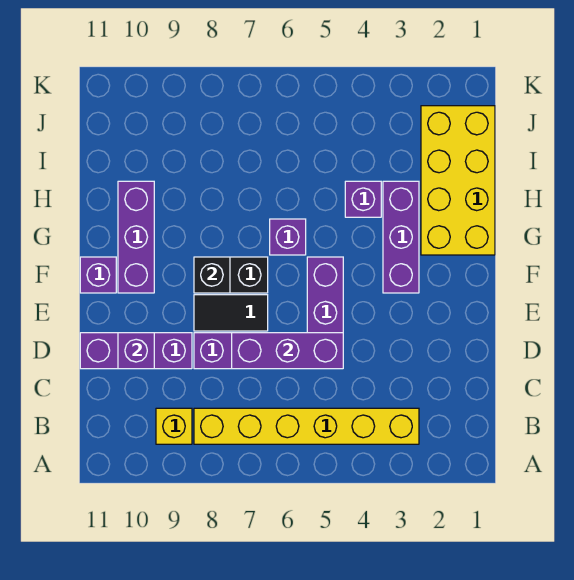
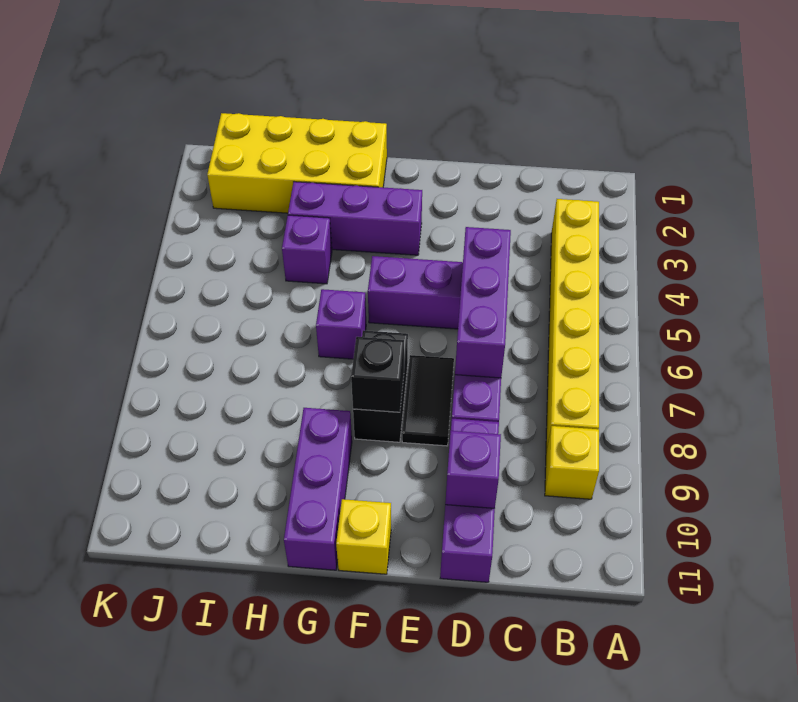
purple brick F10:H10 level 1 -> purple brick G9:G11 level 1
purple brick F11 level 1 -> yellow brick F11 level 1

